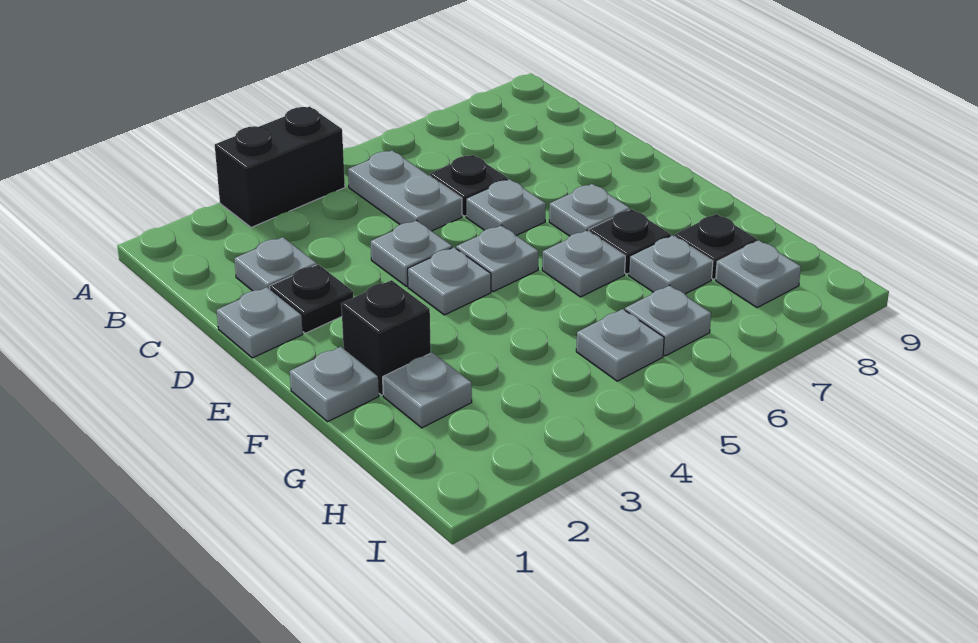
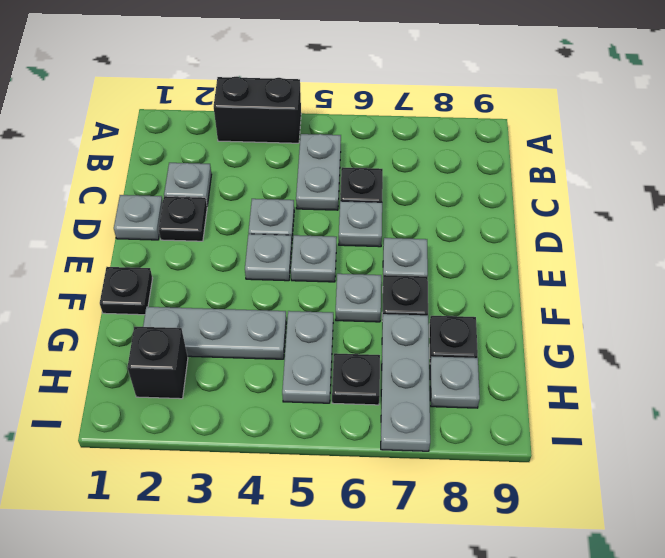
grey plate F1 level 1 -> black plate F1 level 1
black brick F2 level 1 -> black brick H2 level 1
grey plate G2 level 1 -> grey plate G2:G4 level 1
grey plate G7 level 1 -> grey plate G7:I7 level 1
grey plate H5 level 1 -> grey plate G5:H5 level 1
grey plate H6 level 1 -> black plate H6 level 1

